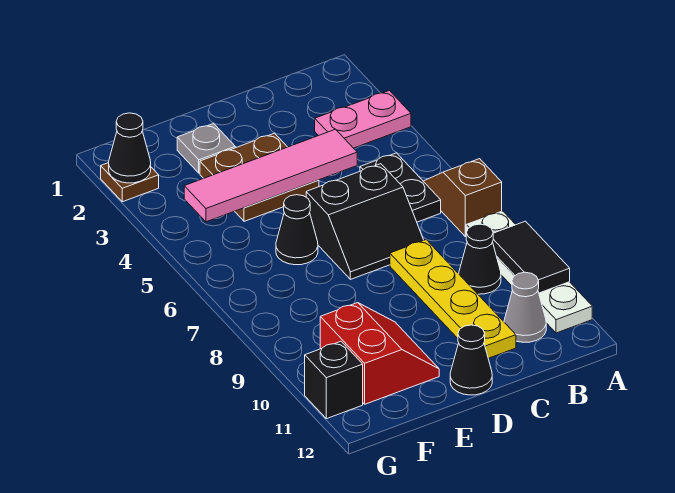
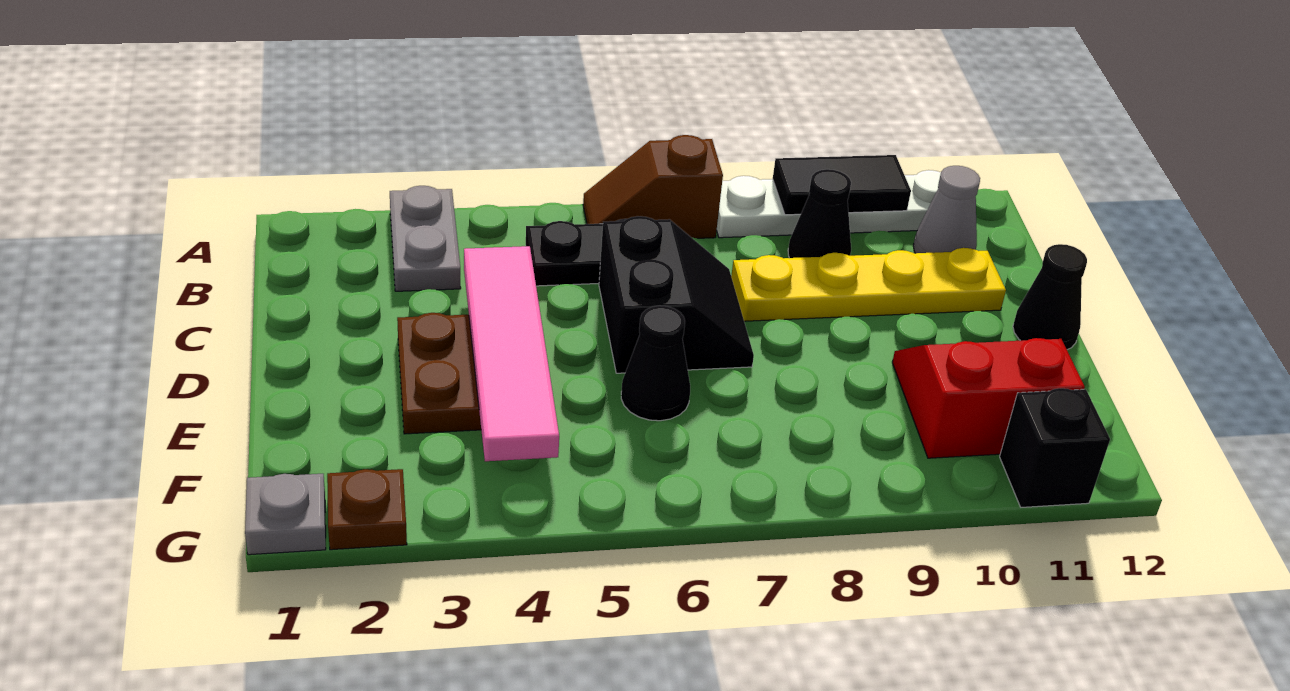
pink plate A3:B3 level 1 -> grey plate A3:B3 level 1
grey plate E2 level 1 -> grey plate G1 level 1
black cone G2 level 2 -> none

